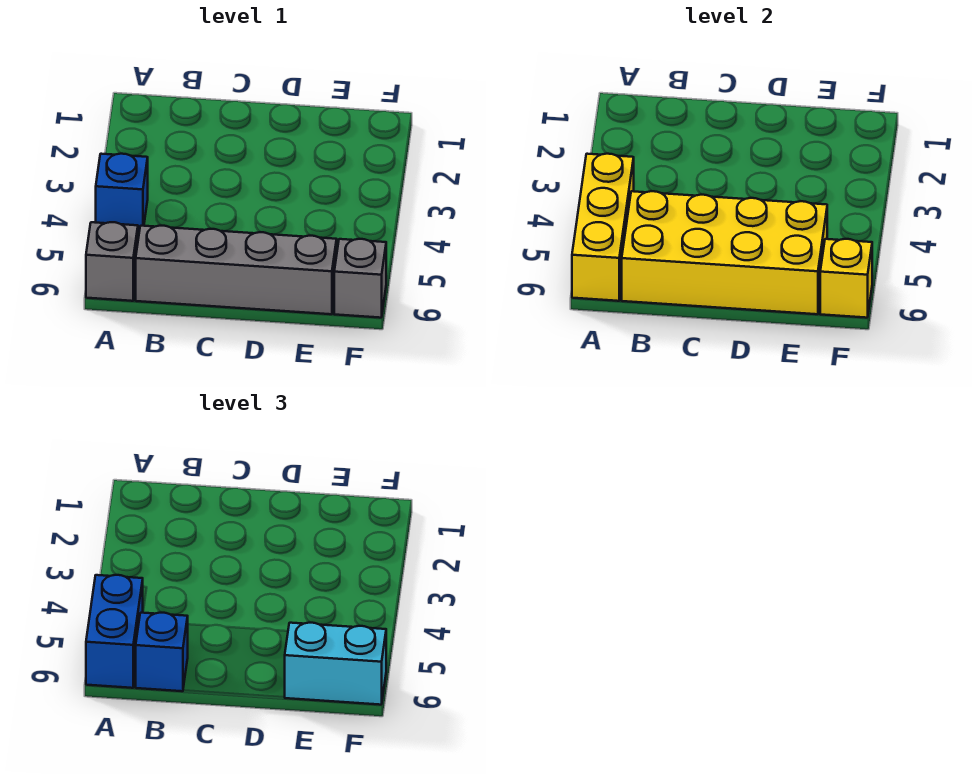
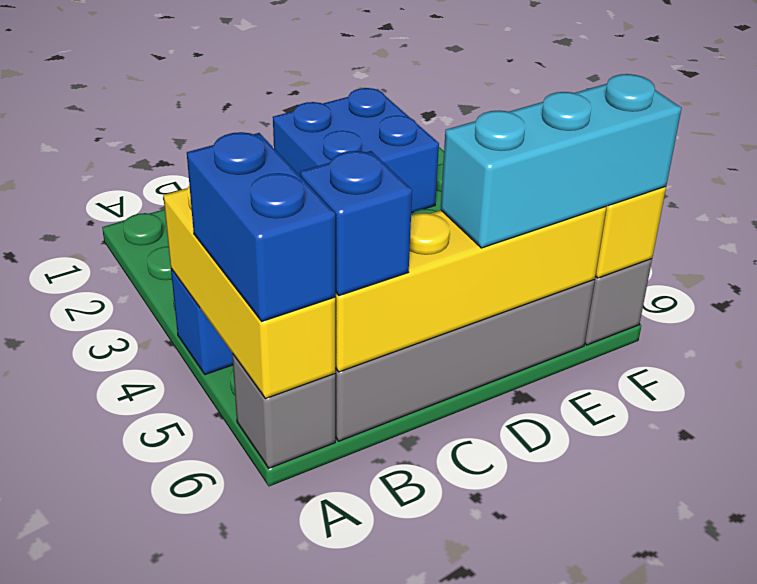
yellow brick B5:E6 level 2 -> yellow brick B6:E6 level 2
none -> blue brick D1:E2 level 1
cyan brick E6:F6 level 3 -> cyan brick D6:F6 level 3

